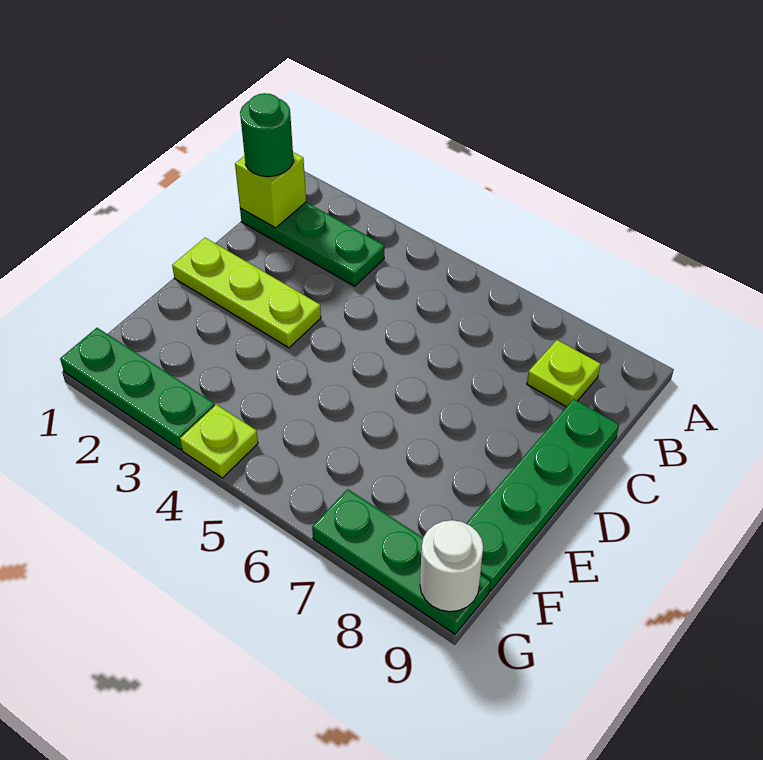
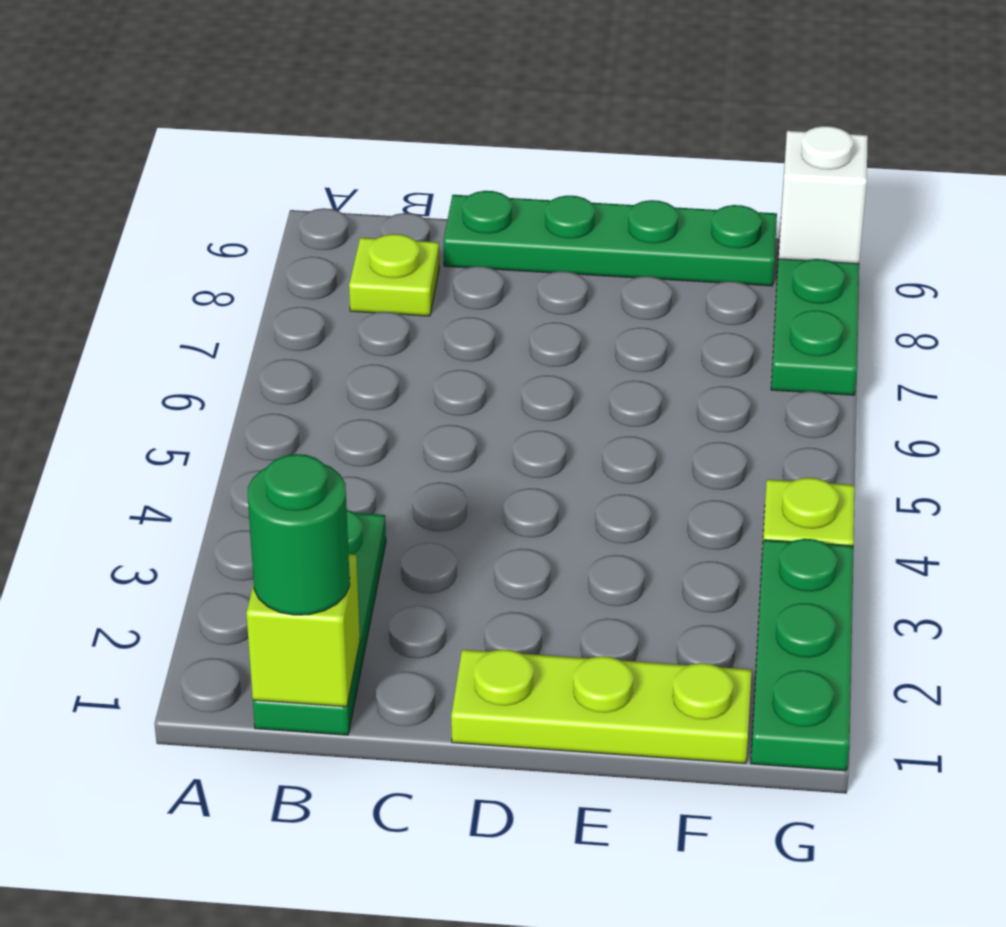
lime plate D1:D3 level 1 -> lime plate D1:F1 level 1
white round brick G9 level 2 -> white brick G9 level 2

